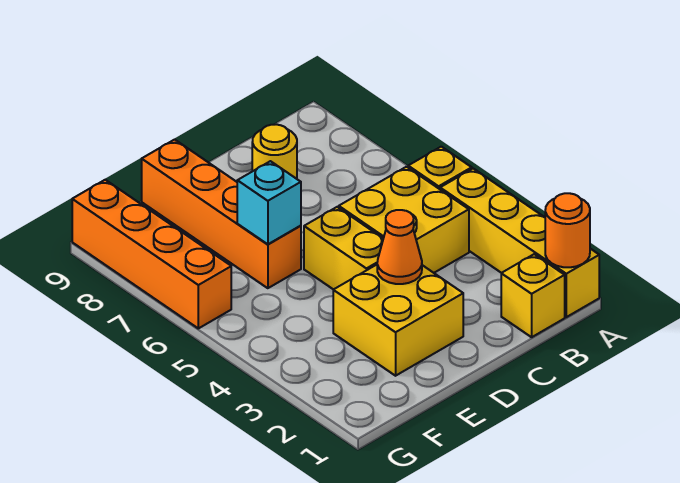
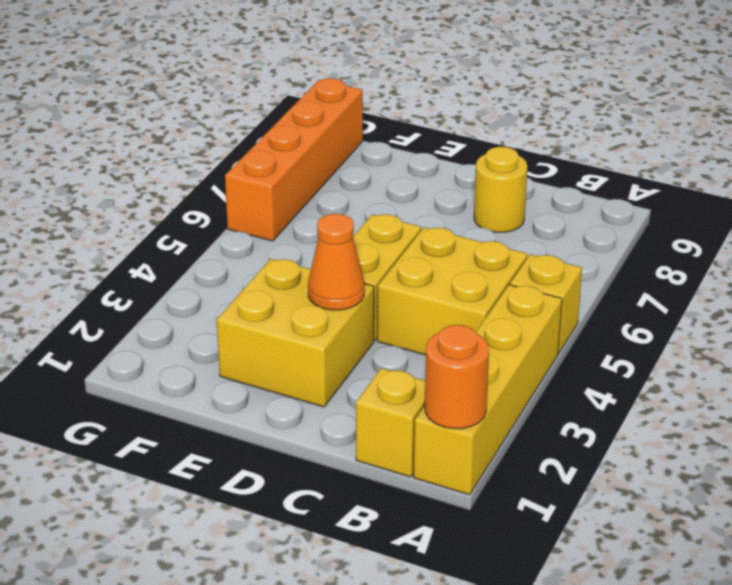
orange brick E6:E9 level 1 -> none
cyan brick E6 level 2 -> none

